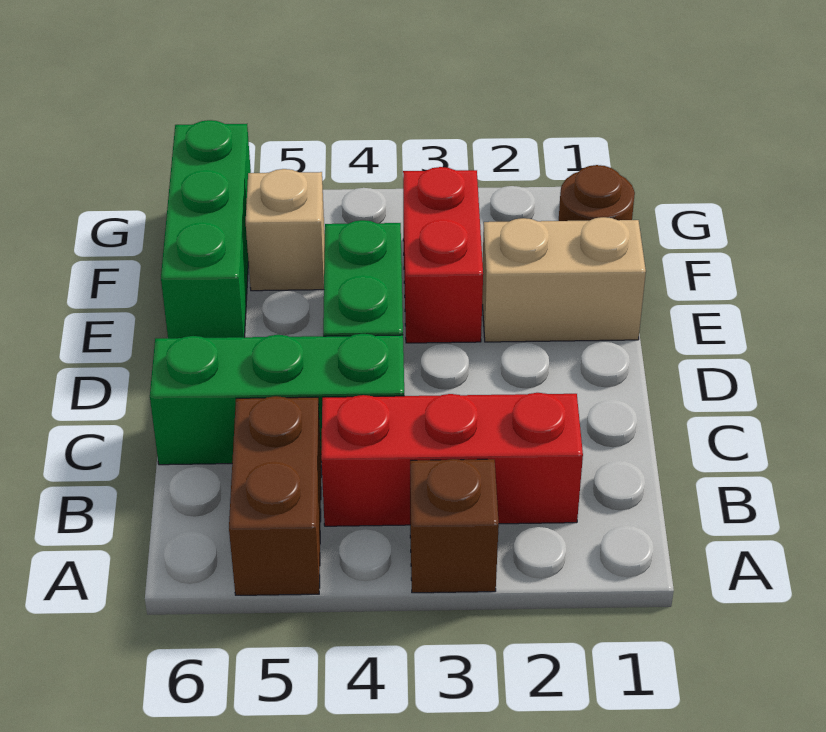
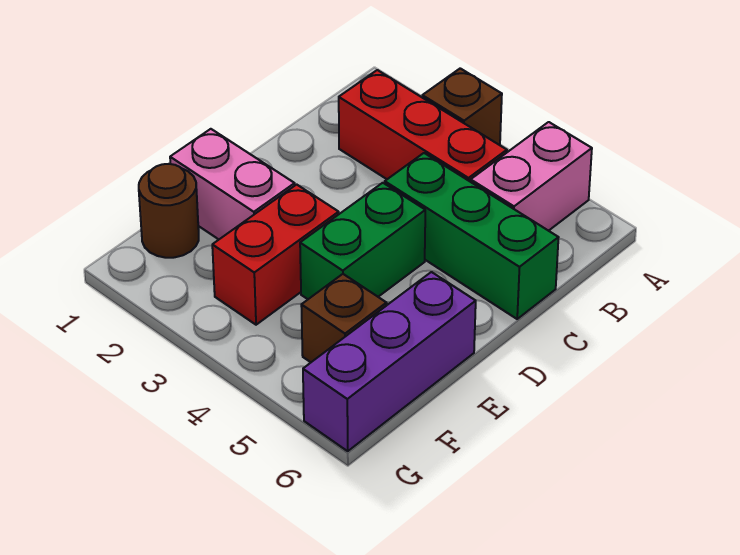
brown brick A5:B5 level 1 -> pink brick A5:B5 level 1
tan brick E1:E2 level 1 -> pink brick E1:E2 level 1
green brick E6:G6 level 1 -> purple brick E6:G6 level 1
tan brick F5 level 1 -> brown brick F5 level 1

